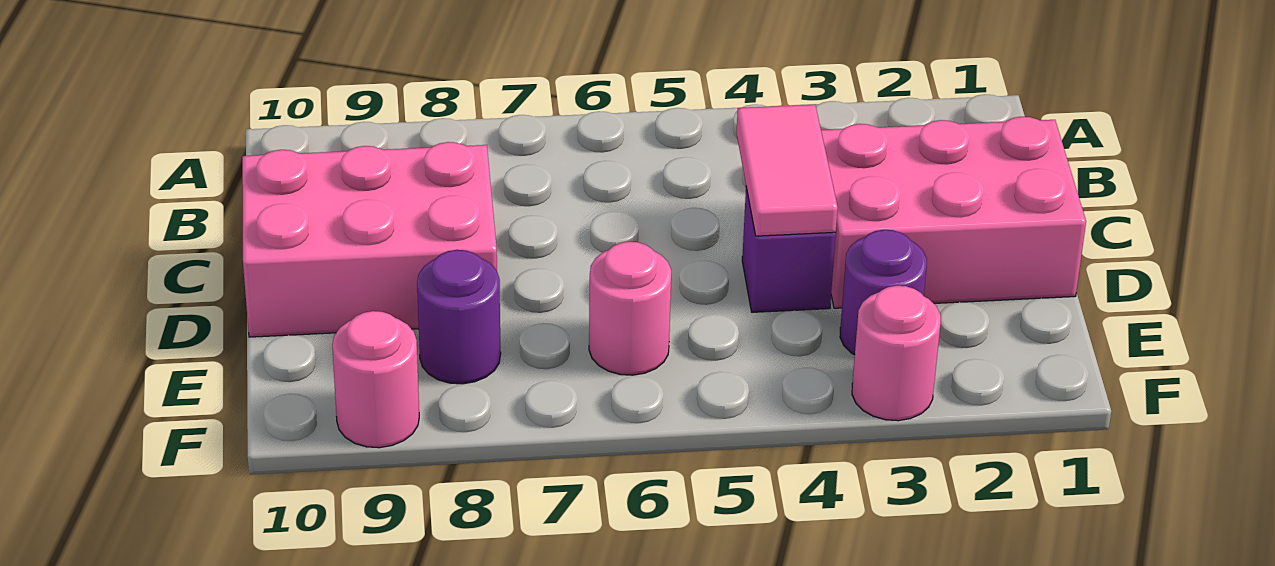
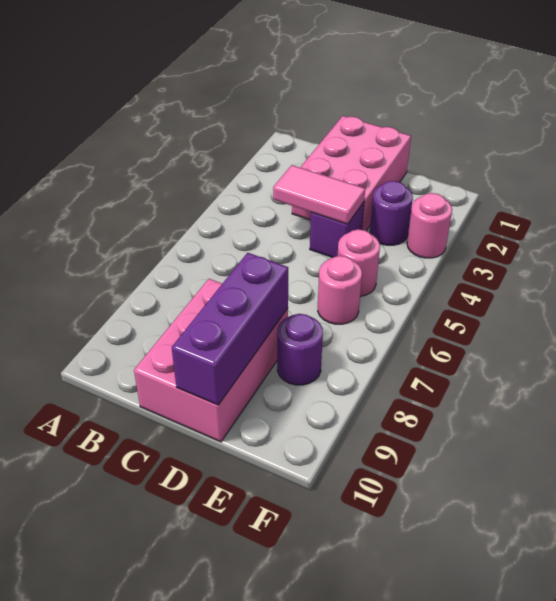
none -> purple brick D8:D10 level 2
pink round brick F9 level 1 -> pink round brick E5 level 1

